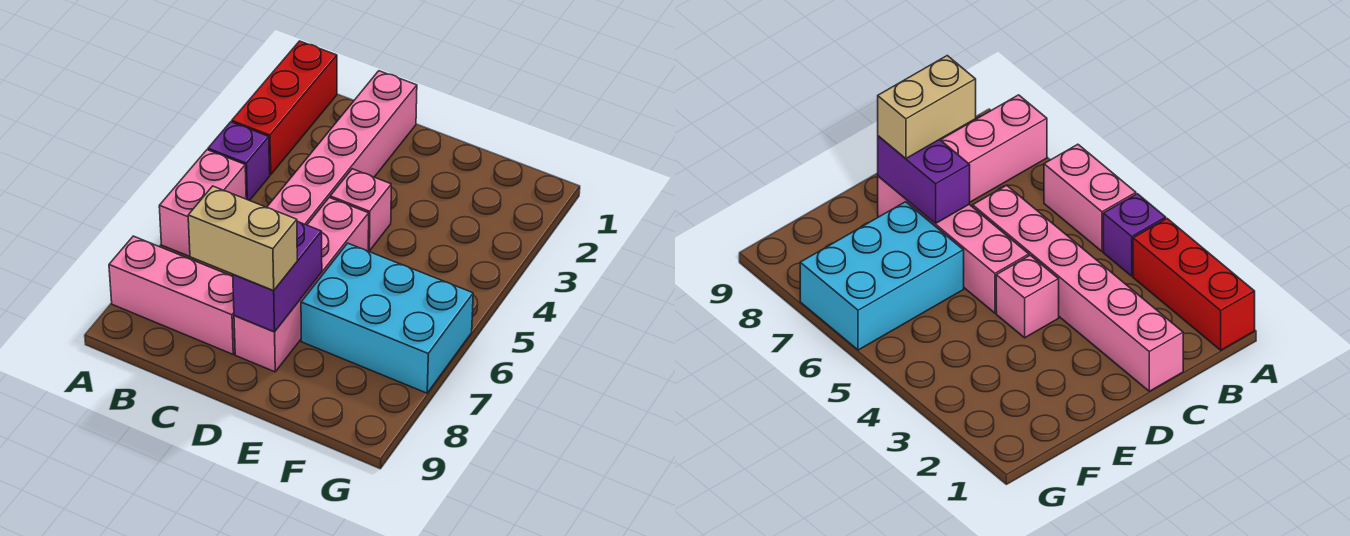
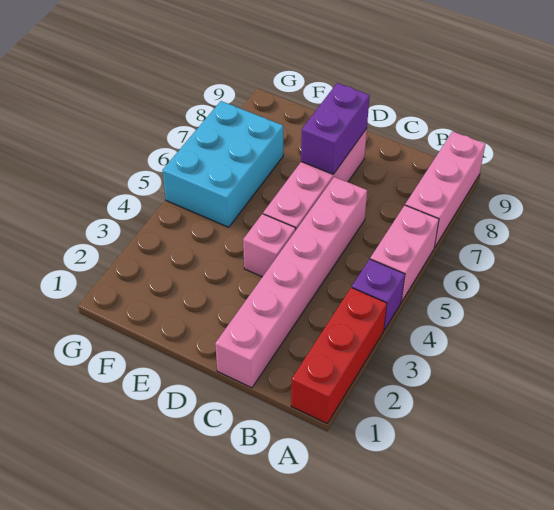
pink brick A8:C8 level 1 -> pink brick A7:A9 level 1
tan brick C8:D8 level 3 -> none
cyan brick E6:G7 level 1 -> cyan brick F5:G7 level 1

